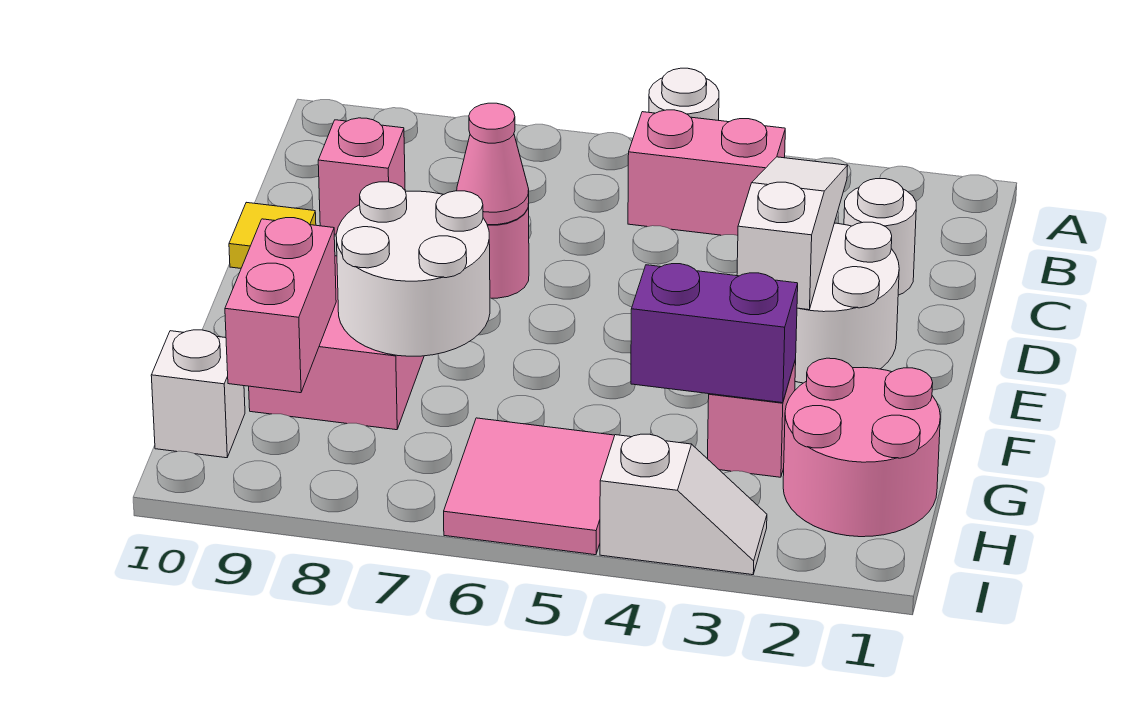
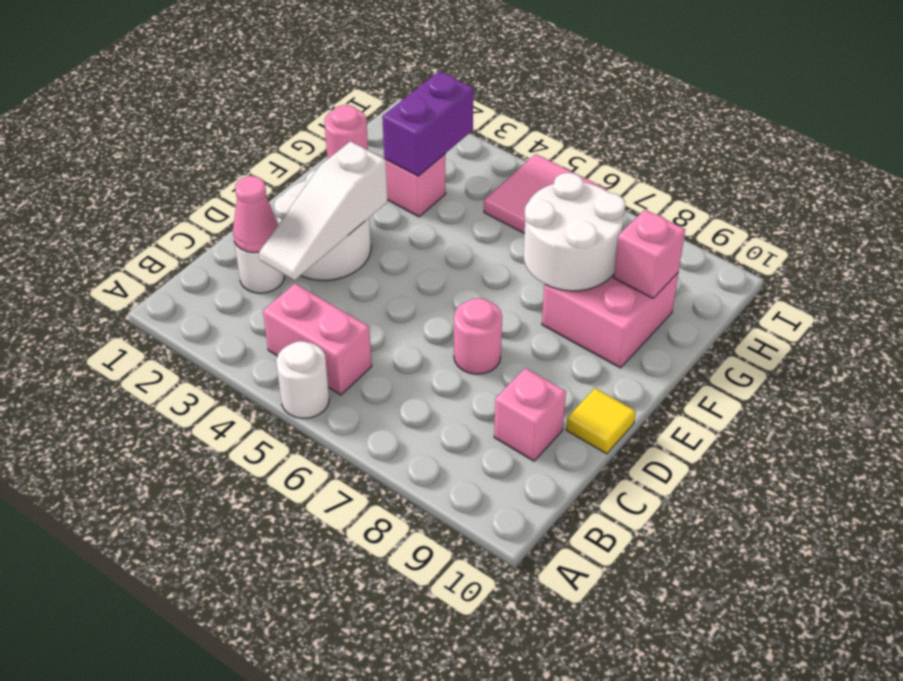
pink cone D7 level 2 -> pink cone C2 level 2
pink round brick G1:H2 level 1 -> pink round brick G1 level 1
purple brick G3:G4 level 2 -> purple brick G3:H3 level 2
pink brick G9:H9 level 2 -> pink brick G9 level 2
white brick H10 level 1 -> none
white slope I3:I4 level 1 top 4 -> none

